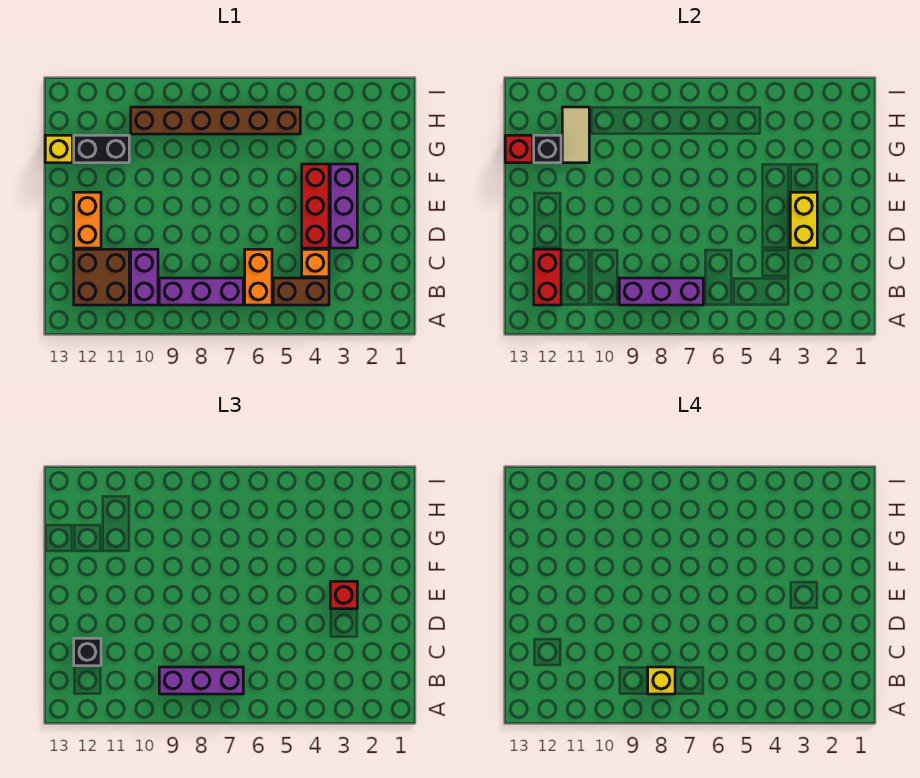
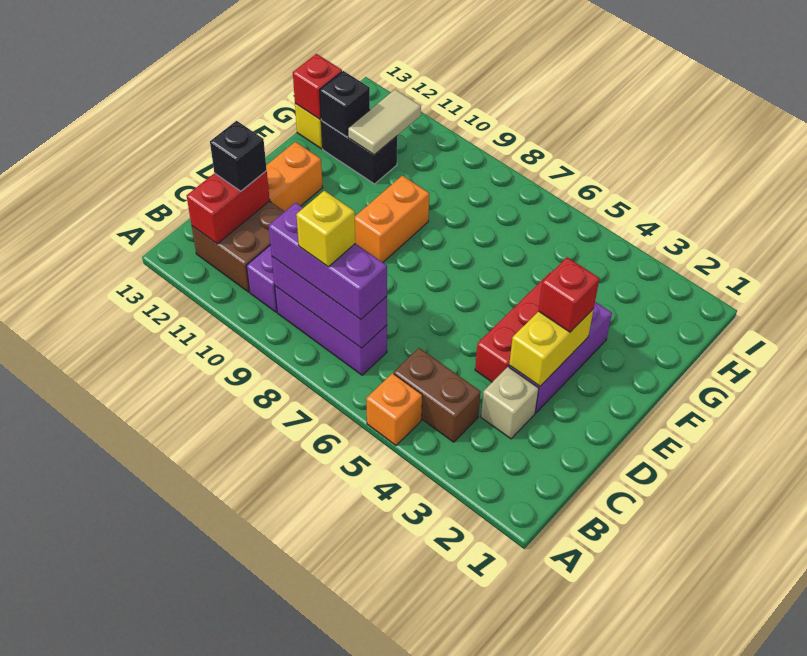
orange brick B6:C6 level 1 -> orange brick E9:F9 level 1
none -> tan brick C3 level 1
orange brick C4 level 1 -> orange brick A5 level 1
brown brick H5:H10 level 1 -> none

